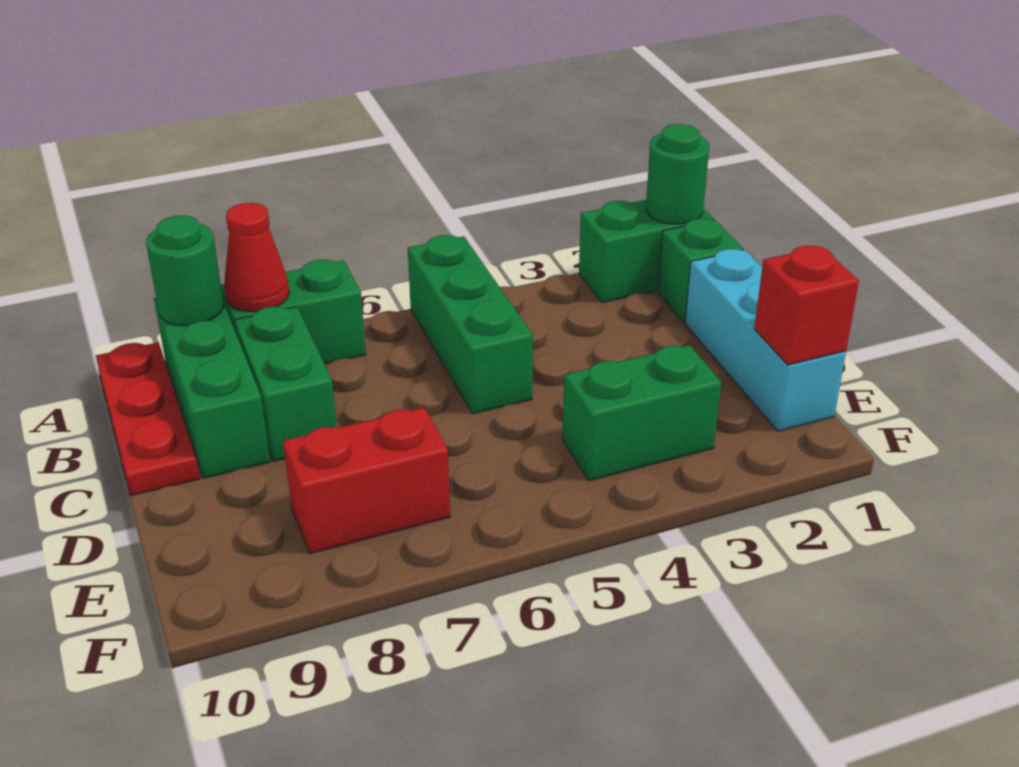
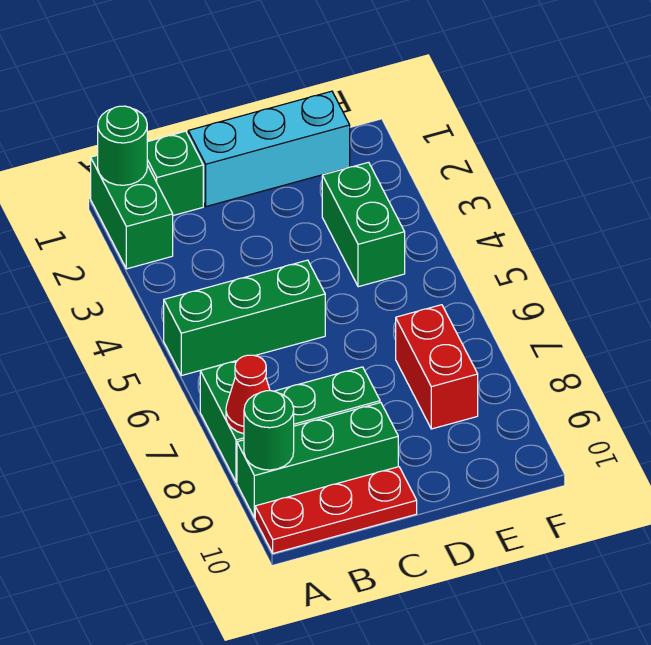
red brick E1 level 2 -> none

